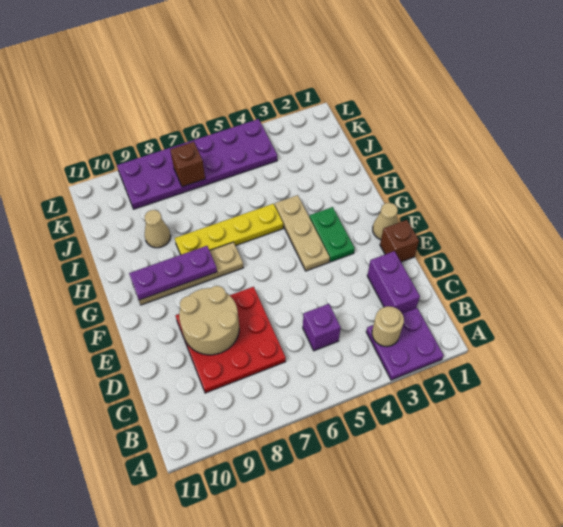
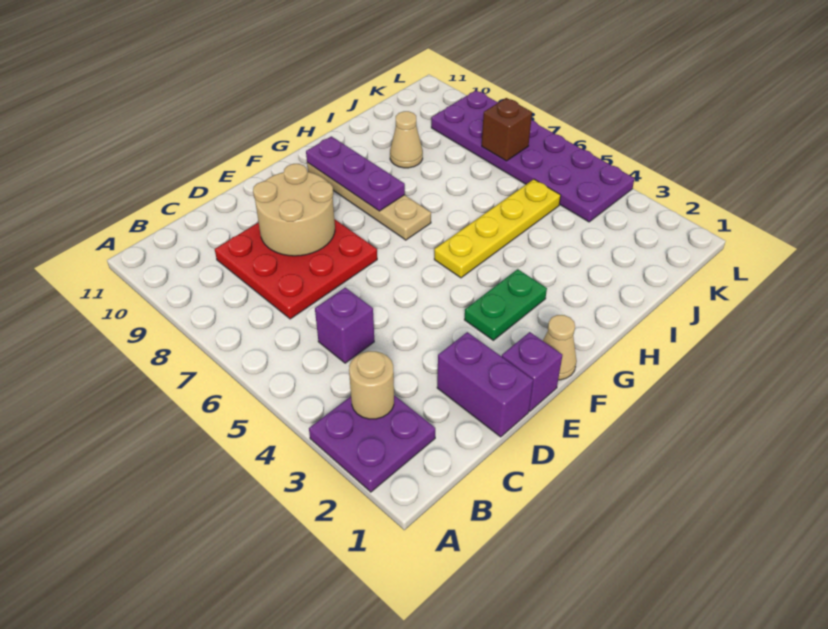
purple brick C2:D2 level 1 -> purple brick D1:D2 level 1
brown brick E1 level 1 -> purple brick E1 level 1
tan plate F4:H4 level 1 -> none
yellow plate H5:H8 level 1 -> yellow plate G5:J5 level 1

